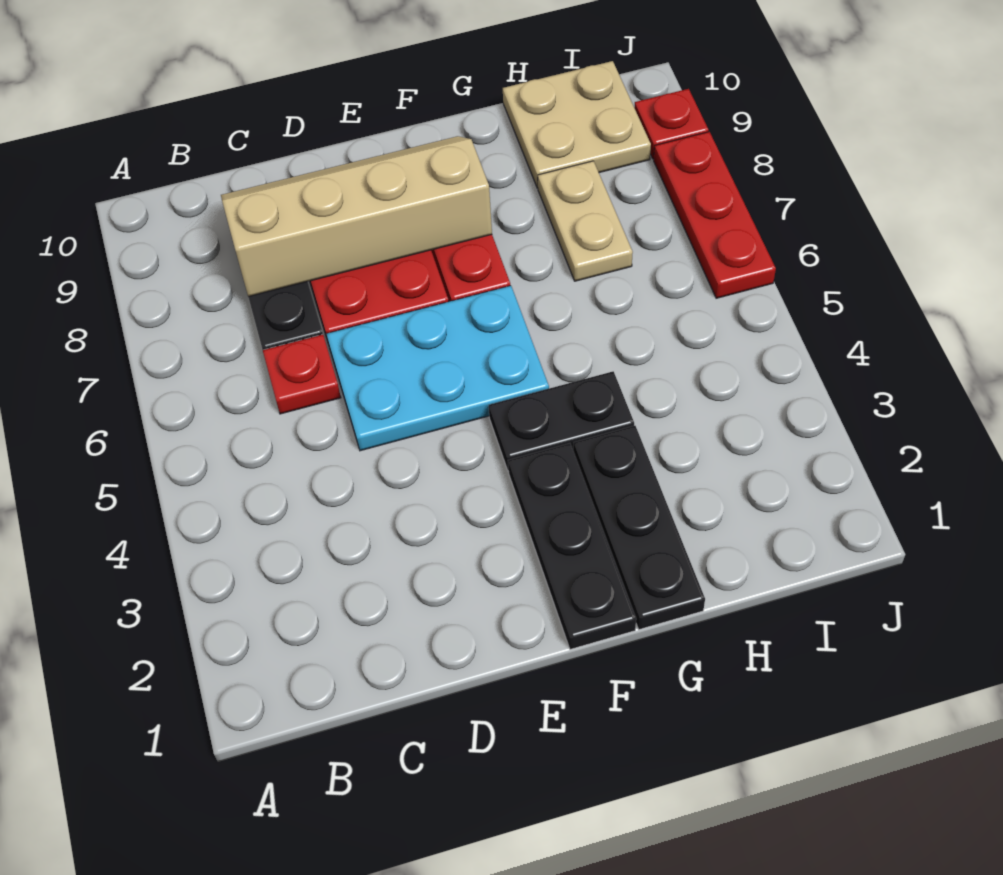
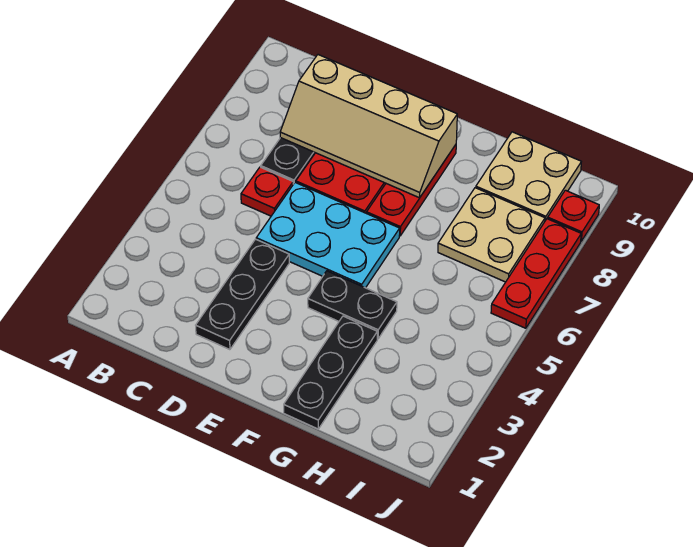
tan slope C8:F9 level 2 top 8 -> tan slope C8:F9 level 2 top 9
black plate F1:F3 level 1 -> black plate D2:D4 level 1
tan plate H7:H8 level 1 -> tan plate H7:I8 level 1

